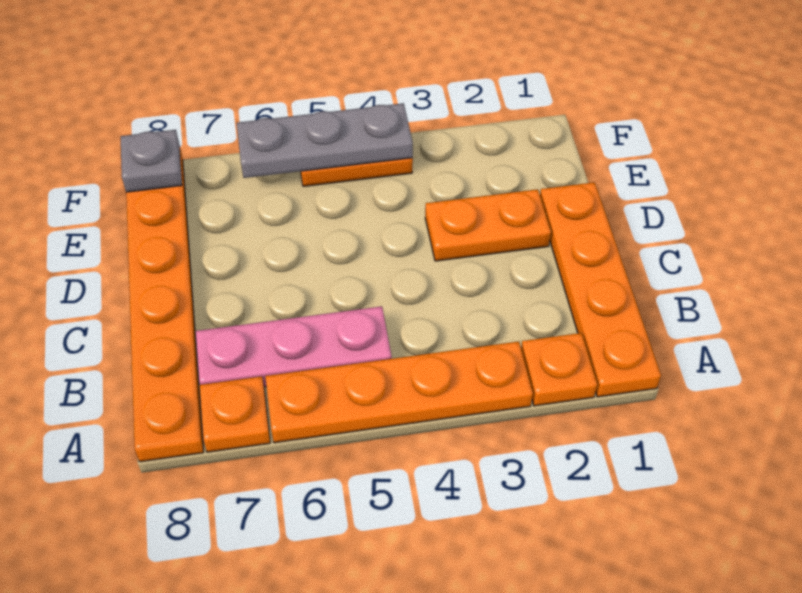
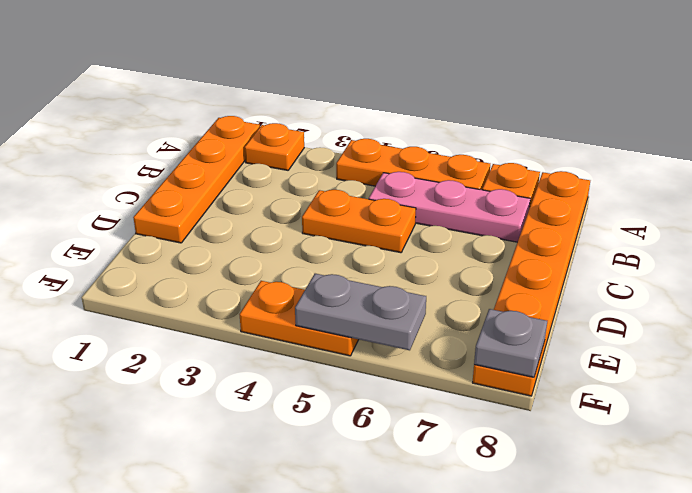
orange plate A3:A6 level 1 -> orange plate A4:A6 level 1
orange plate D2:D3 level 1 -> orange plate C4:C5 level 1
grey plate F4:F6 level 2 -> grey plate F5:F6 level 2

